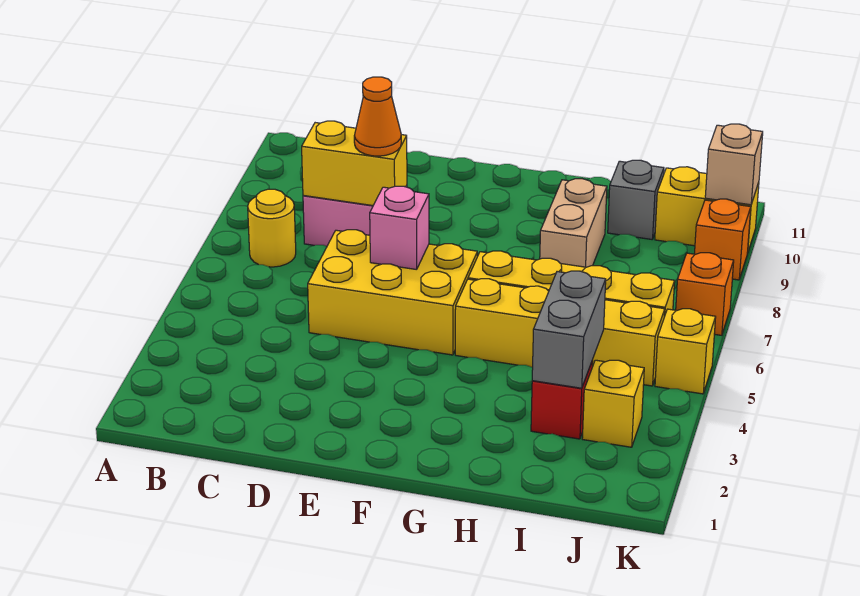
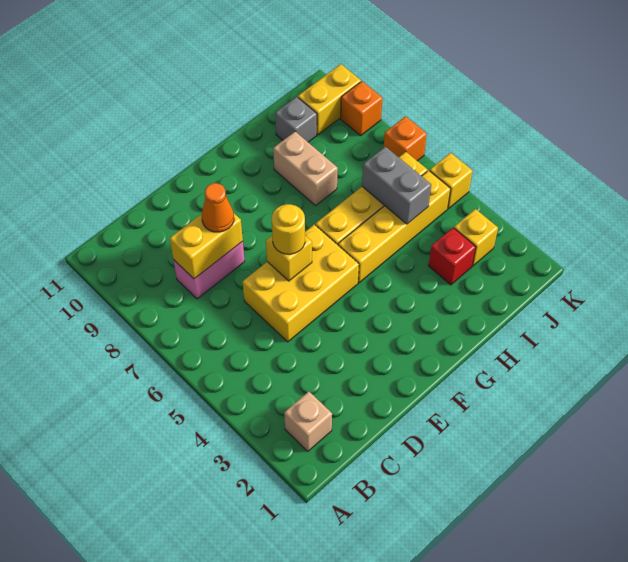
yellow round brick B7 level 1 -> yellow round brick E6 level 3
pink brick E6 level 2 -> yellow brick E6 level 2
grey brick I3:I4 level 2 -> grey brick I5:I6 level 2
tan brick K10 level 2 -> tan brick B2 level 1

